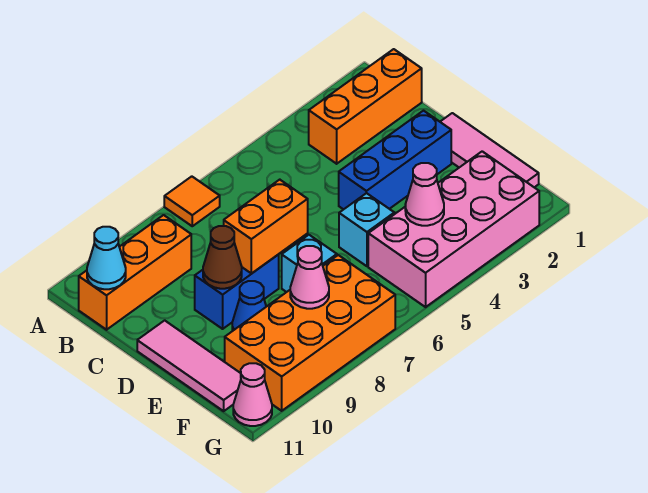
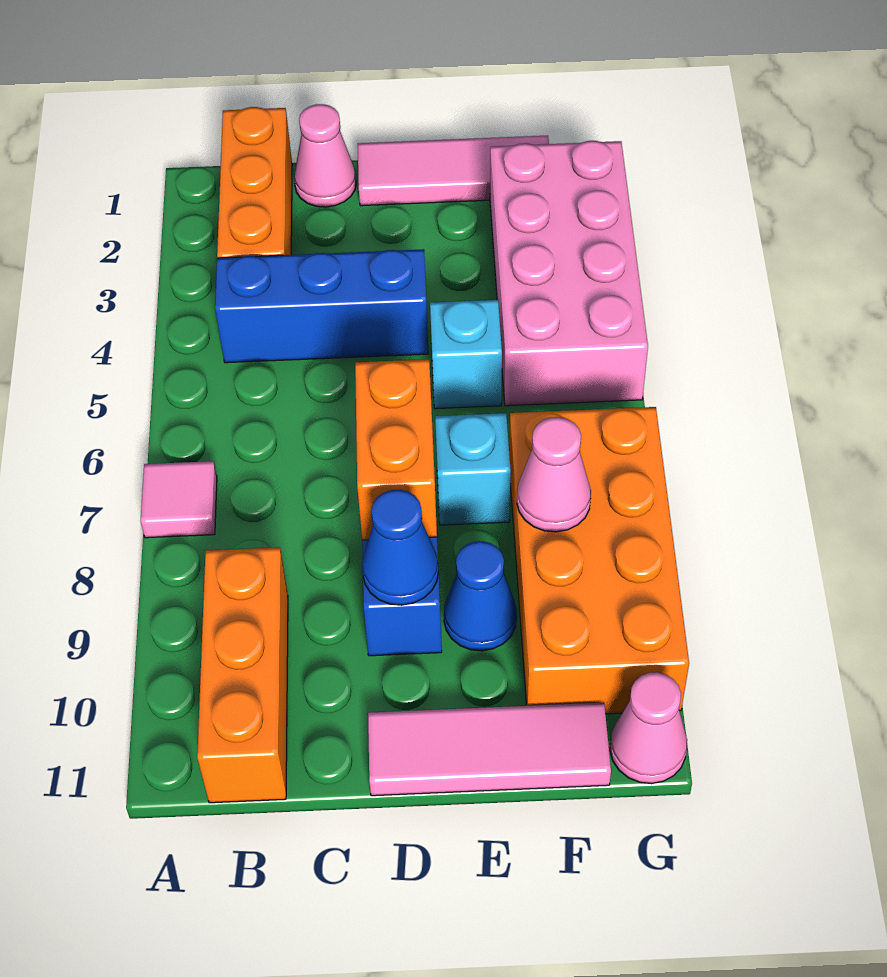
orange tile A7 level 1 -> pink tile A7 level 1
cyan cone B11 level 2 -> none
blue brick D2:D4 level 1 -> blue brick B4:D4 level 1
brown cone D9 level 2 -> blue cone D9 level 2
pink cone F4 level 2 -> pink cone C1 level 1

